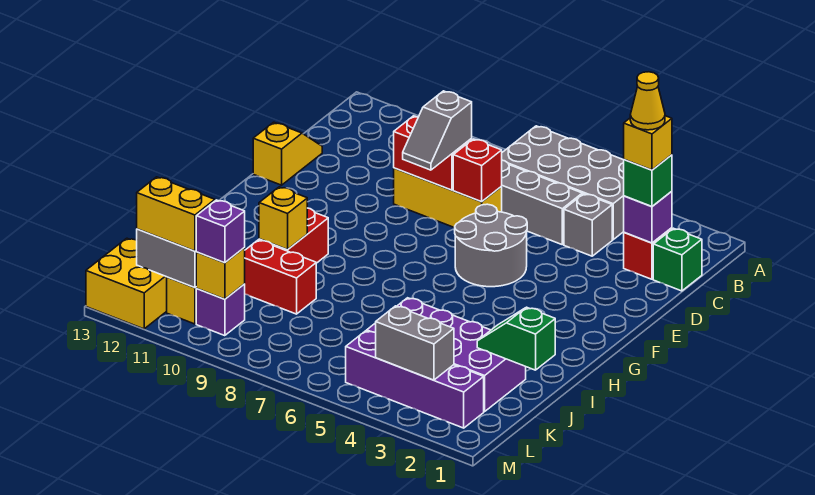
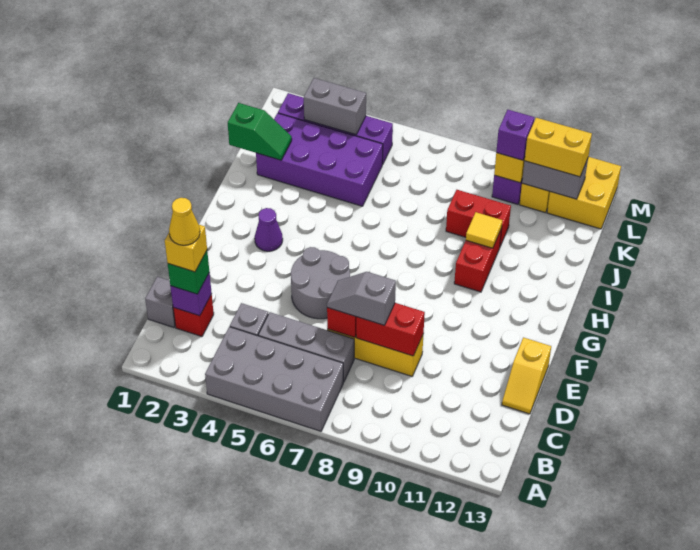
green brick C1 level 1 -> grey brick C1 level 1
grey slope D8:E8 level 3 top D -> grey slope D7:D8 level 3 top 8
none -> purple cone G3 level 1
yellow brick I10 level 2 -> yellow tile I10 level 2

